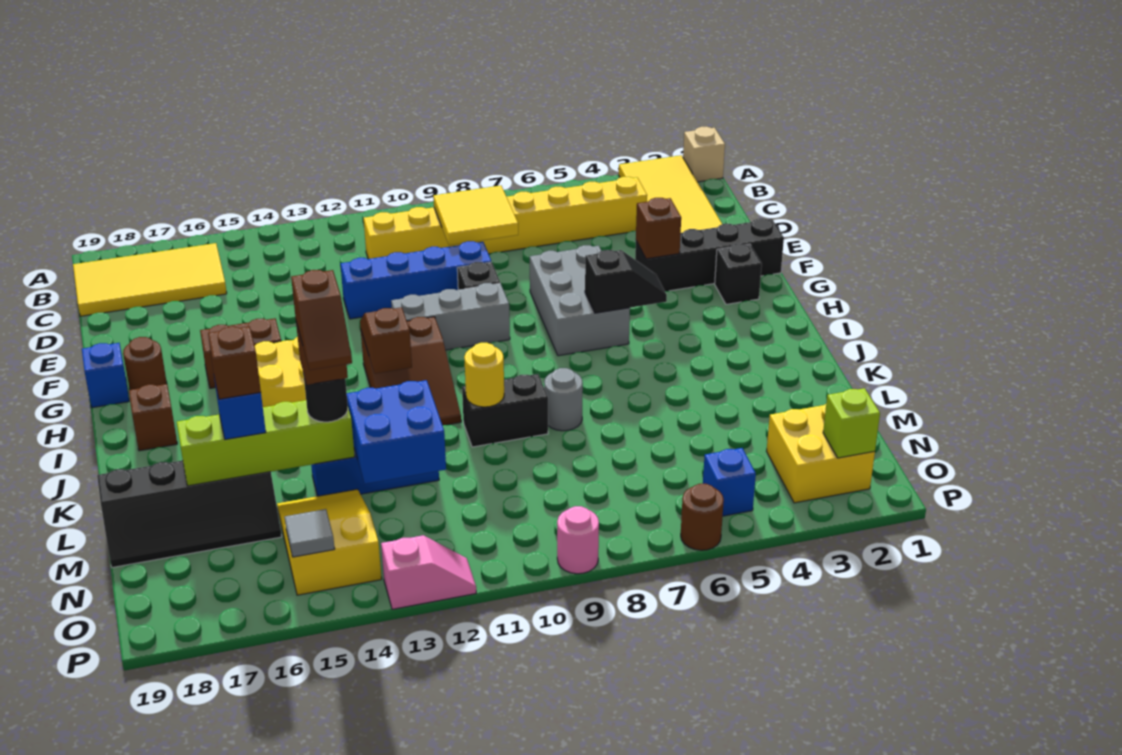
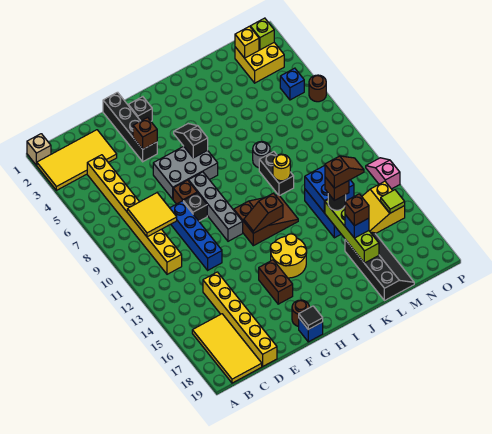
none -> yellow brick D14:D19 level 1
grey brick G9:G11 level 1 -> grey brick G8:G11 level 1
none -> black tile G19 level 2
brown brick I18 level 1 -> brown brick F8 level 1
none -> yellow brick N2 level 2
grey tile O15 level 2 -> lime tile O15 level 2
pink round brick P9 level 1 -> none

